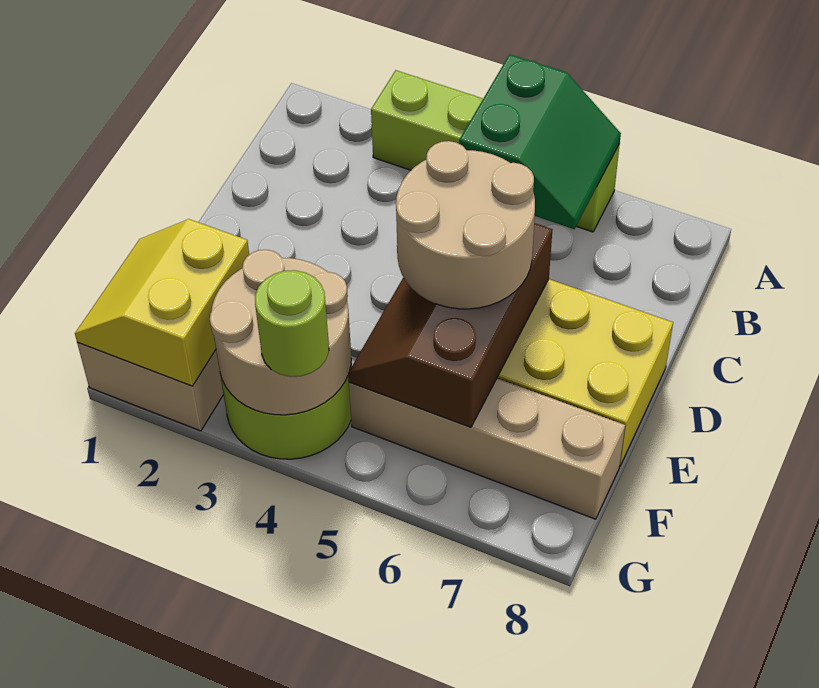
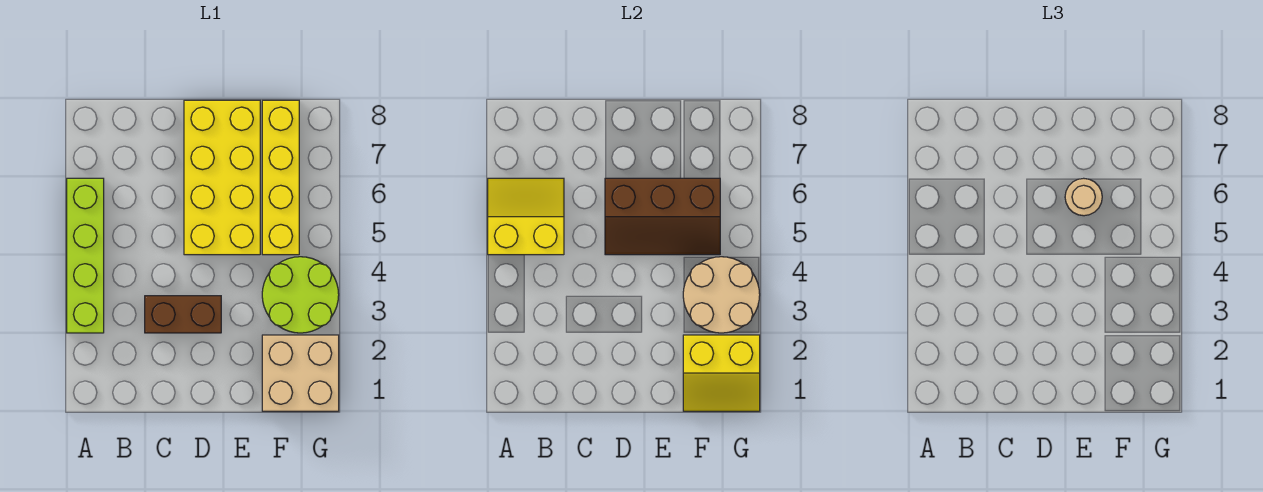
green slope A5:B6 level 2 top 5 -> yellow slope A5:B6 level 2 top 5
none -> brown brick C3:D3 level 1
tan round brick D5:E6 level 3 -> tan round brick E6 level 3
tan brick F5:F8 level 1 -> yellow brick F5:F8 level 1
lime round brick G4 level 3 -> none

